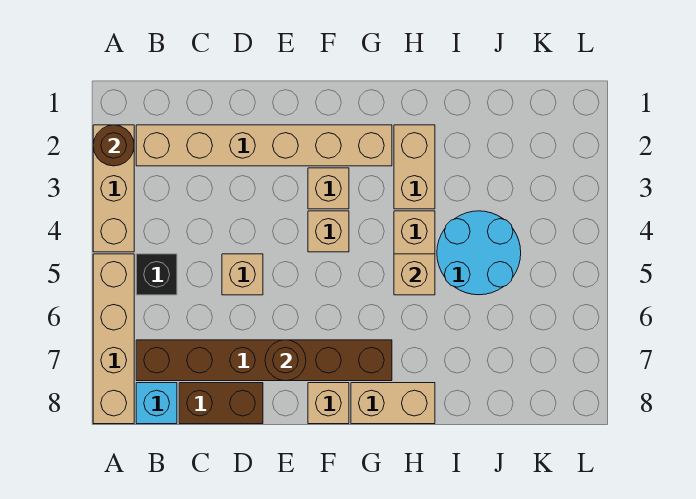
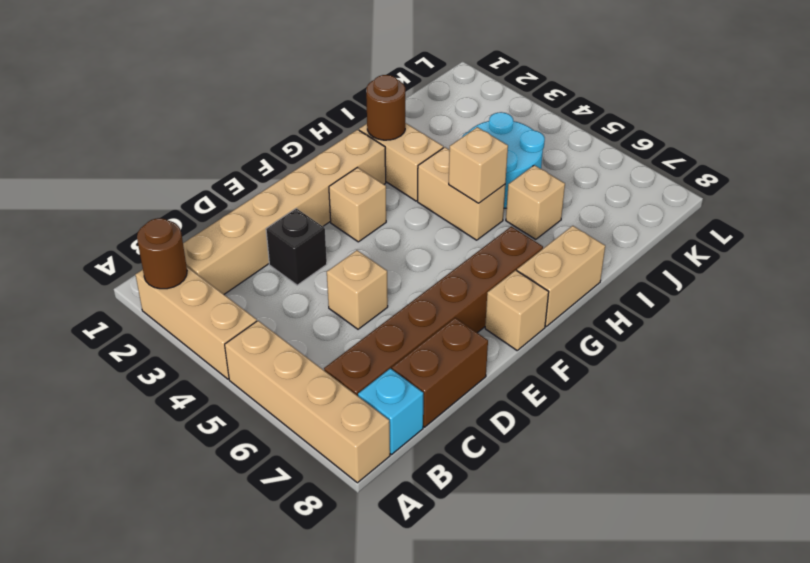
black brick B5 level 1 -> black brick D3 level 1
brown round brick E7 level 2 -> brown round brick H2 level 2
tan brick F4 level 1 -> tan brick I6 level 1

